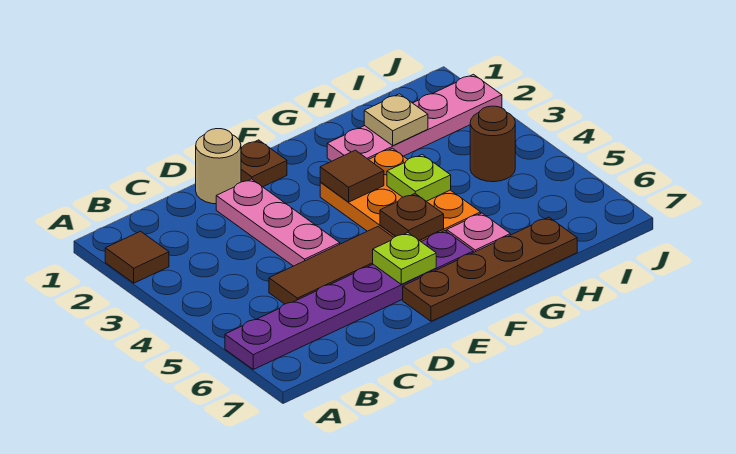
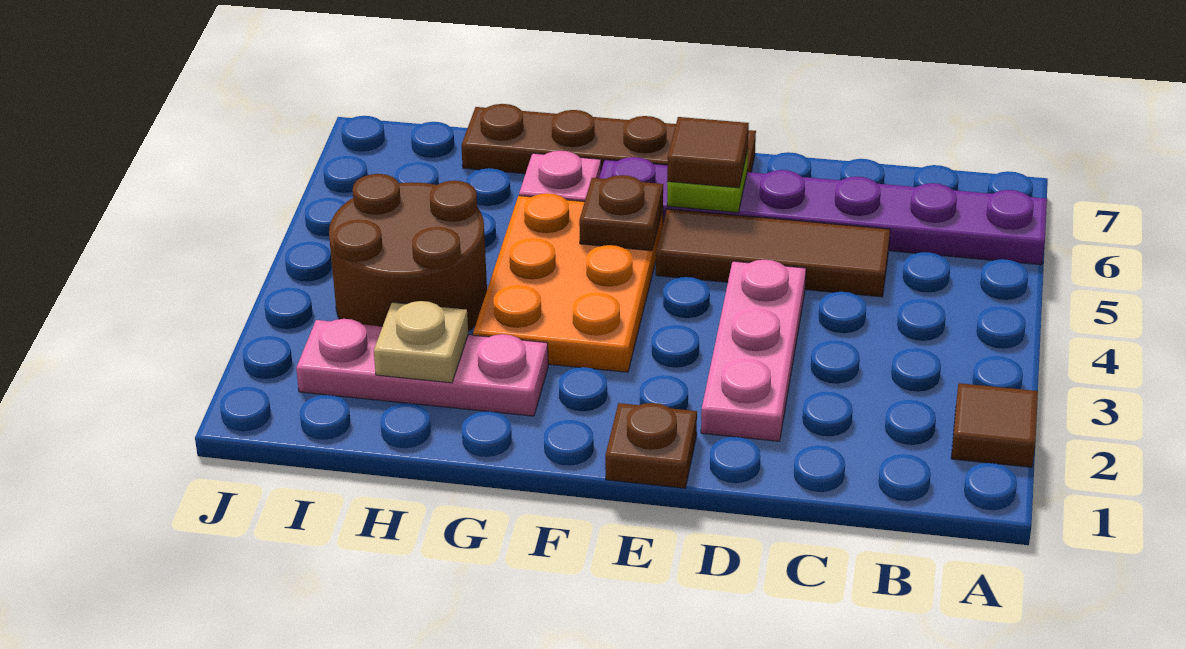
tan round brick D1 level 1 -> none
brown tile F3 level 2 -> brown tile E6 level 3
pink plate G2:J2 level 1 -> pink plate G2:I2 level 1
lime plate G4 level 2 -> none
brown round brick I4 level 1 -> brown round brick H3:I4 level 1

